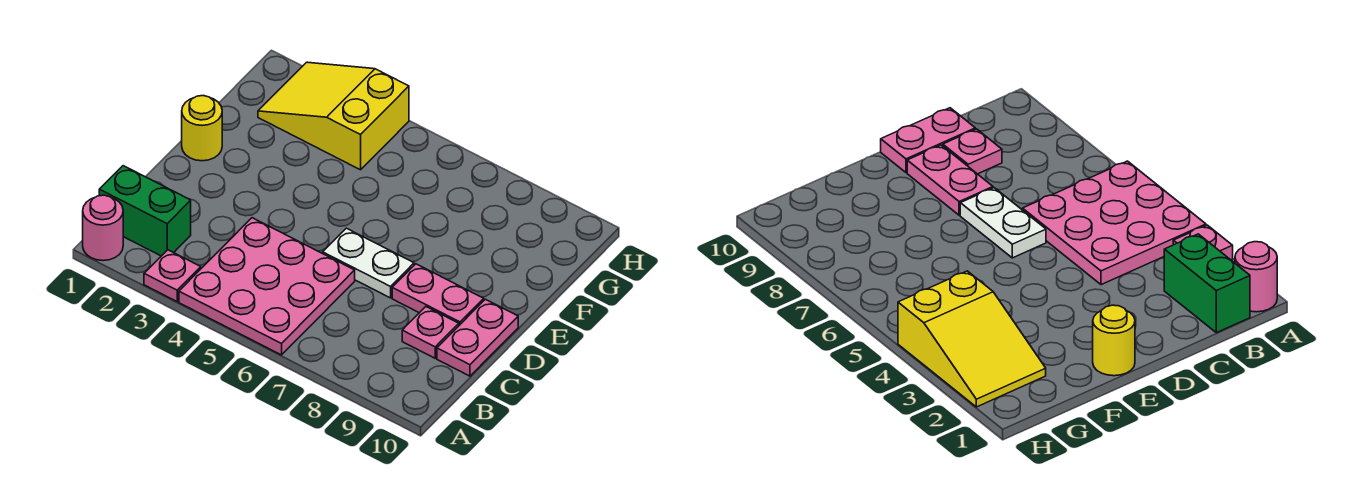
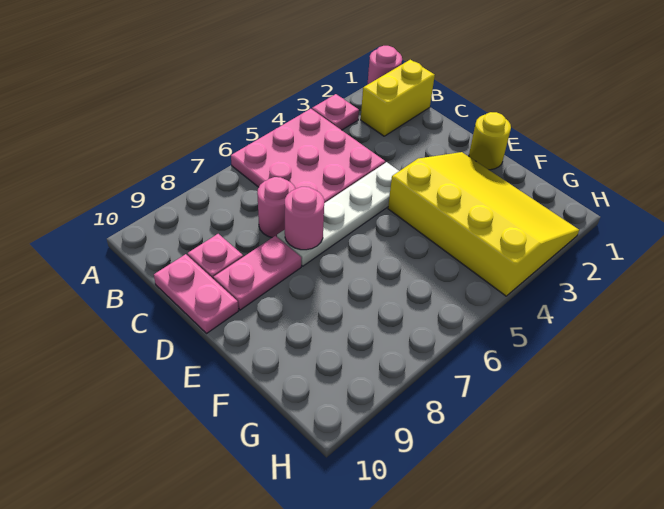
green brick B1:B2 level 1 -> yellow brick B1:B2 level 1
none -> pink round brick C7 level 1
white plate D6:D7 level 1 -> white plate D4:D7 level 1
none -> pink round brick D7 level 2
yellow slope G2:H4 level 1 top 4 -> yellow slope E2:H4 level 1 top 4

